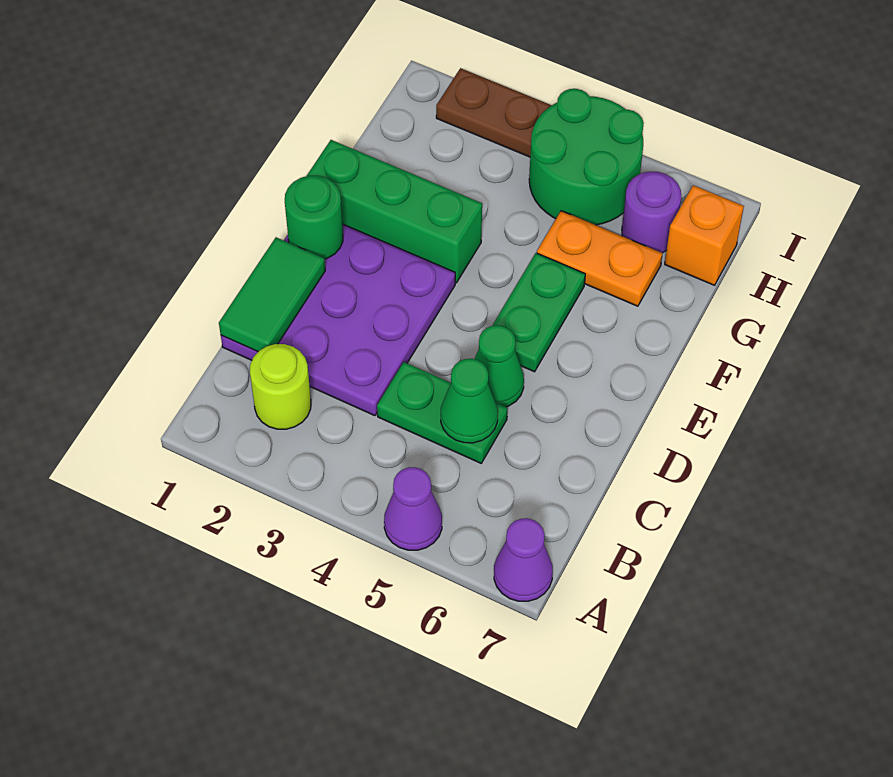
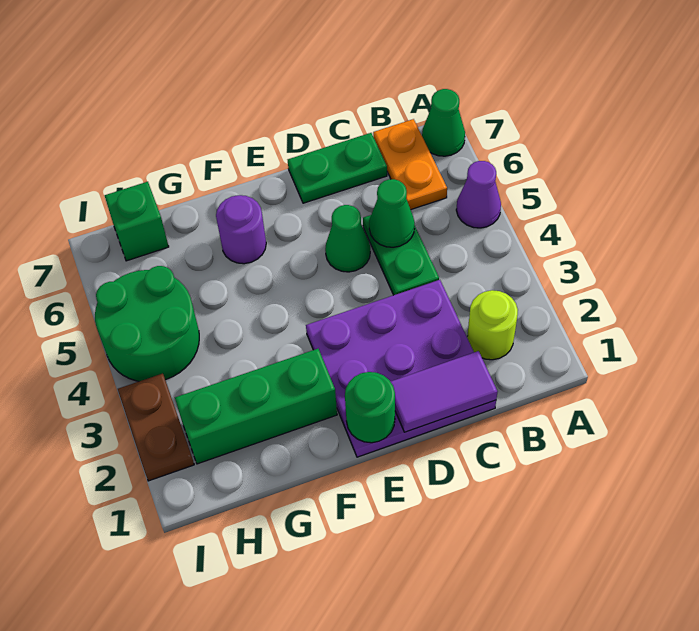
purple cone A7 level 1 -> green cone A7 level 1
green tile C1:D1 level 2 -> purple tile C1:D1 level 2
green plate E5:F5 level 1 -> green plate C7:D7 level 1
green brick F1:F3 level 1 -> green brick F2:H2 level 1
orange plate G5:G6 level 1 -> orange plate B6:B7 level 1
purple round brick H6 level 1 -> purple round brick F6 level 1
orange brick H7 level 1 -> green brick H7 level 1

